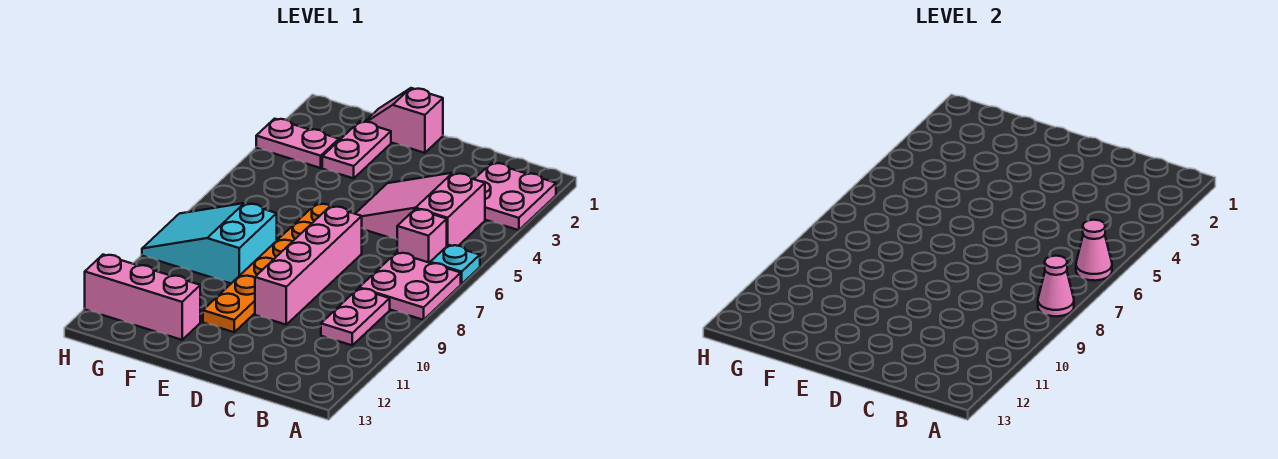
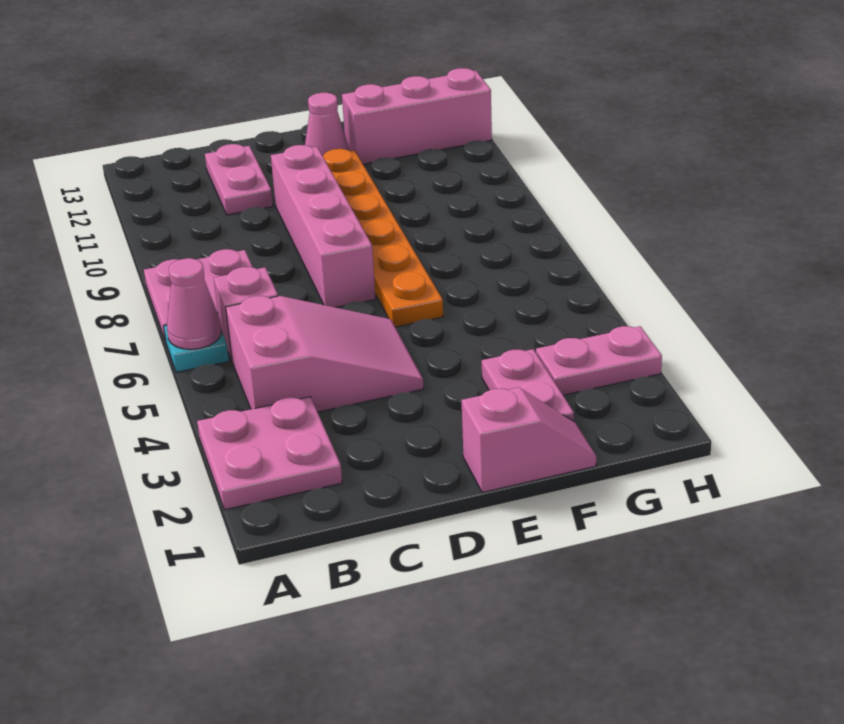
pink cone A8 level 2 -> pink cone E12 level 1
pink plate B9:B10 level 1 -> pink plate C11:C12 level 1
cyan slope F8:H9 level 1 top F -> none

